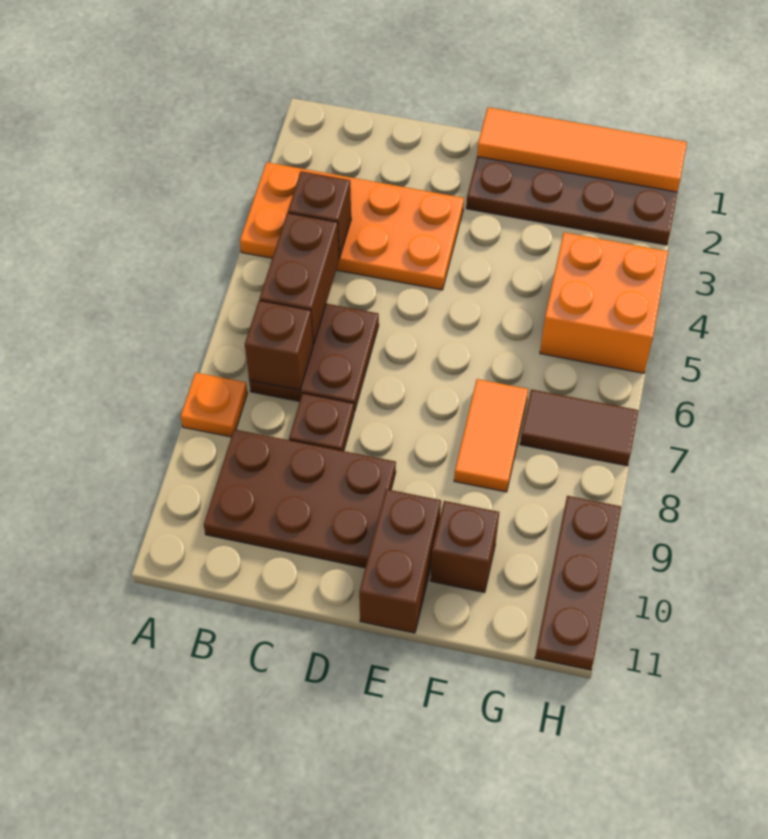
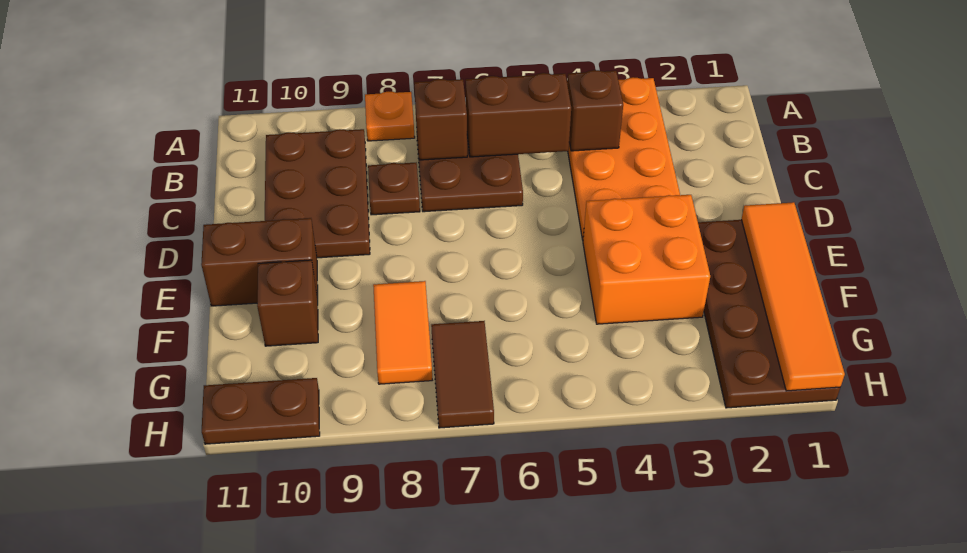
orange tile F7:F8 level 1 -> orange tile F8:G8 level 1
orange brick G4:H5 level 1 -> orange brick E3:F4 level 1
brown plate H9:H11 level 1 -> brown plate H10:H11 level 1

